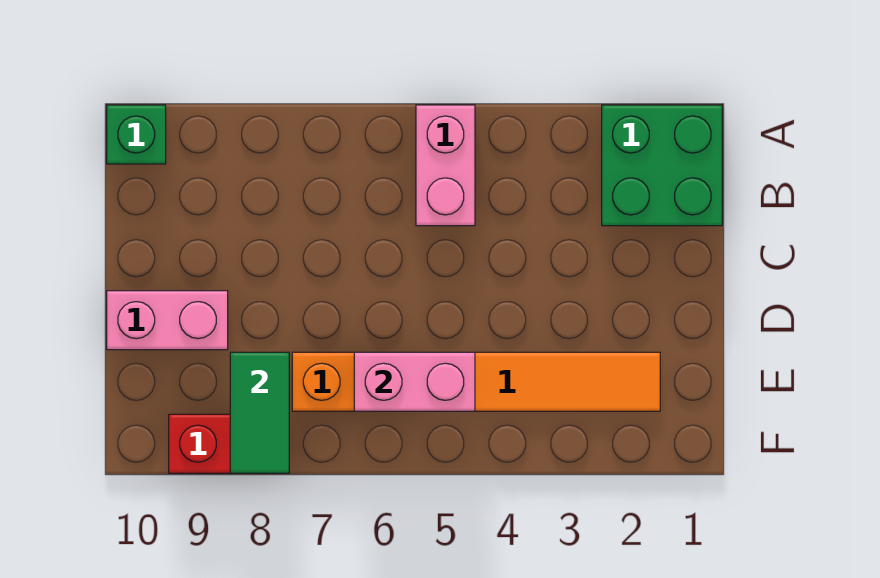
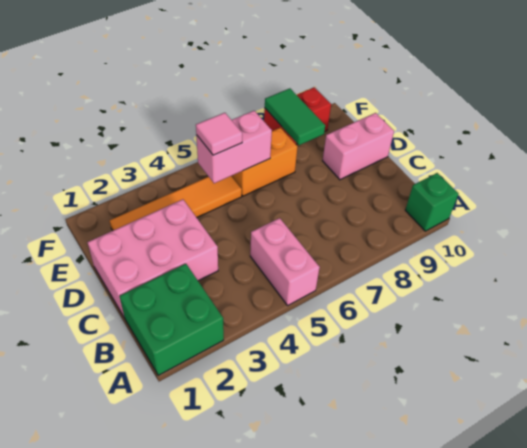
none -> pink brick C1:D3 level 1
none -> pink tile E5 level 3

